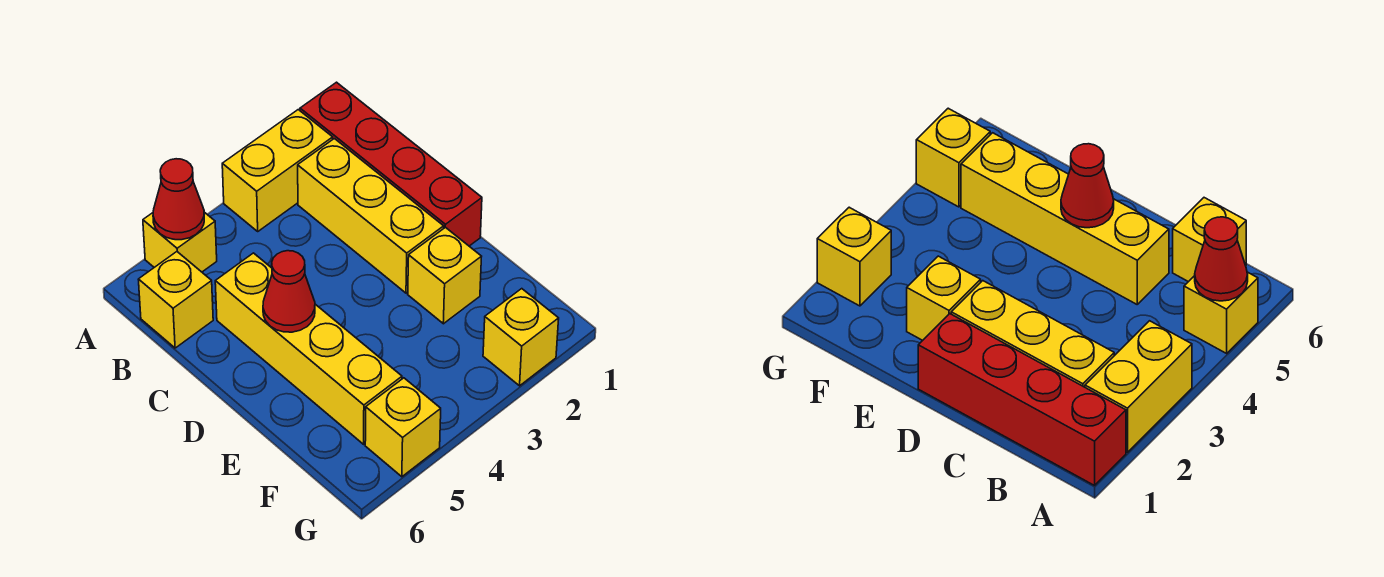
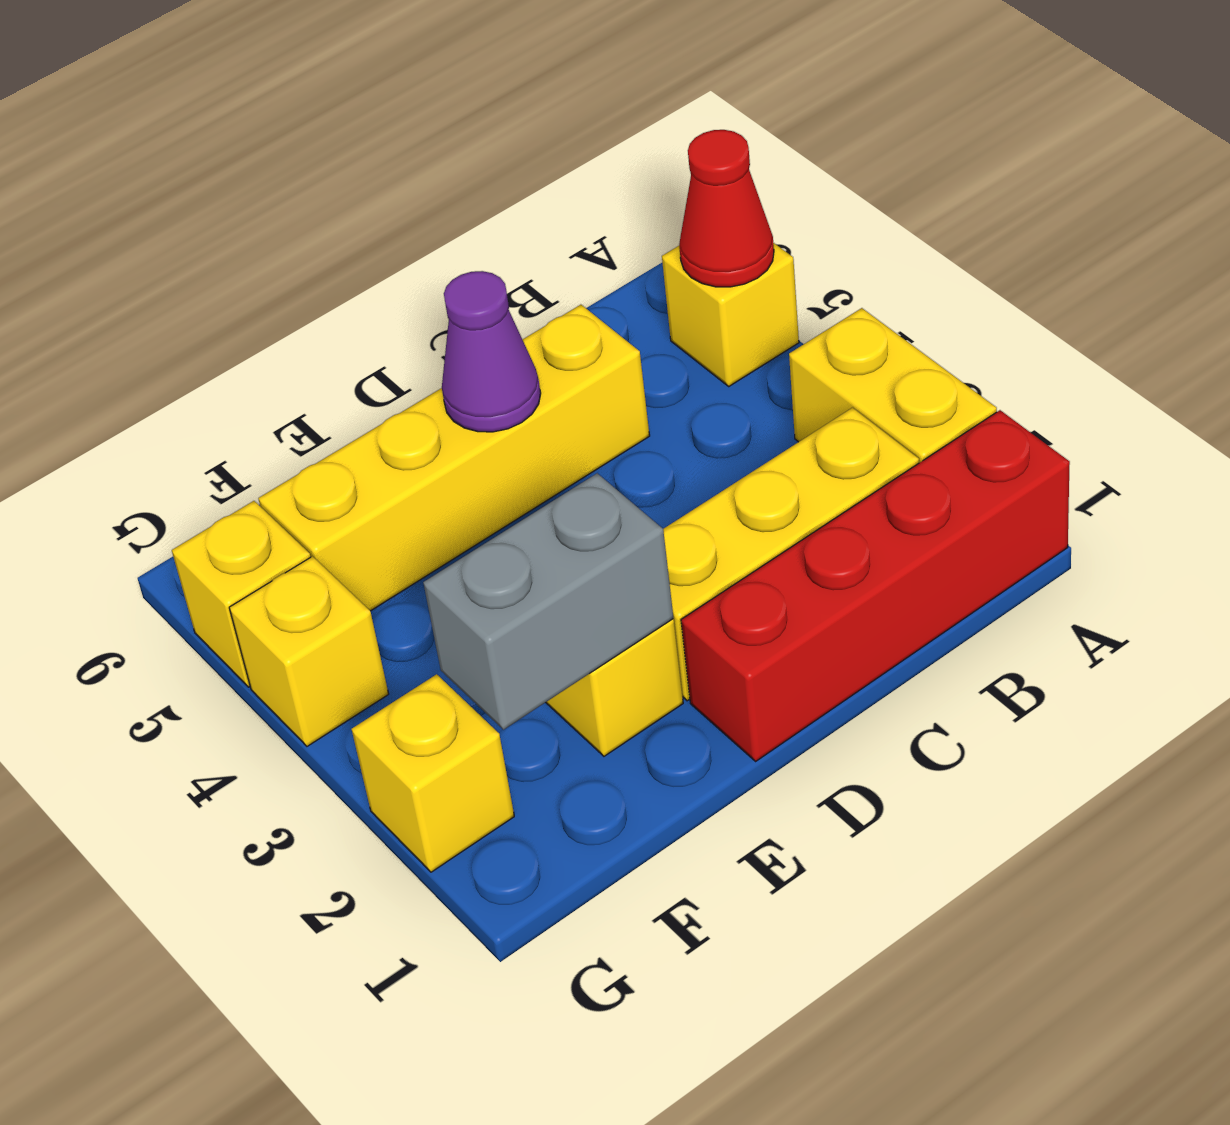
yellow brick B6 level 1 -> yellow brick G4 level 1
red cone D5 level 2 -> purple cone D5 level 2
none -> grey brick E2:F2 level 2

